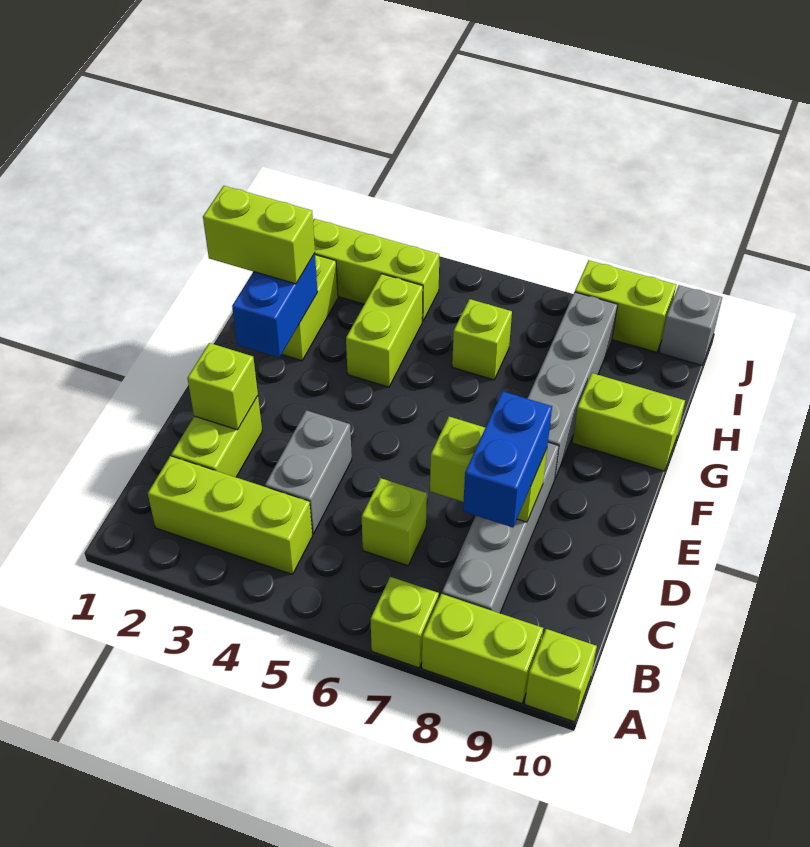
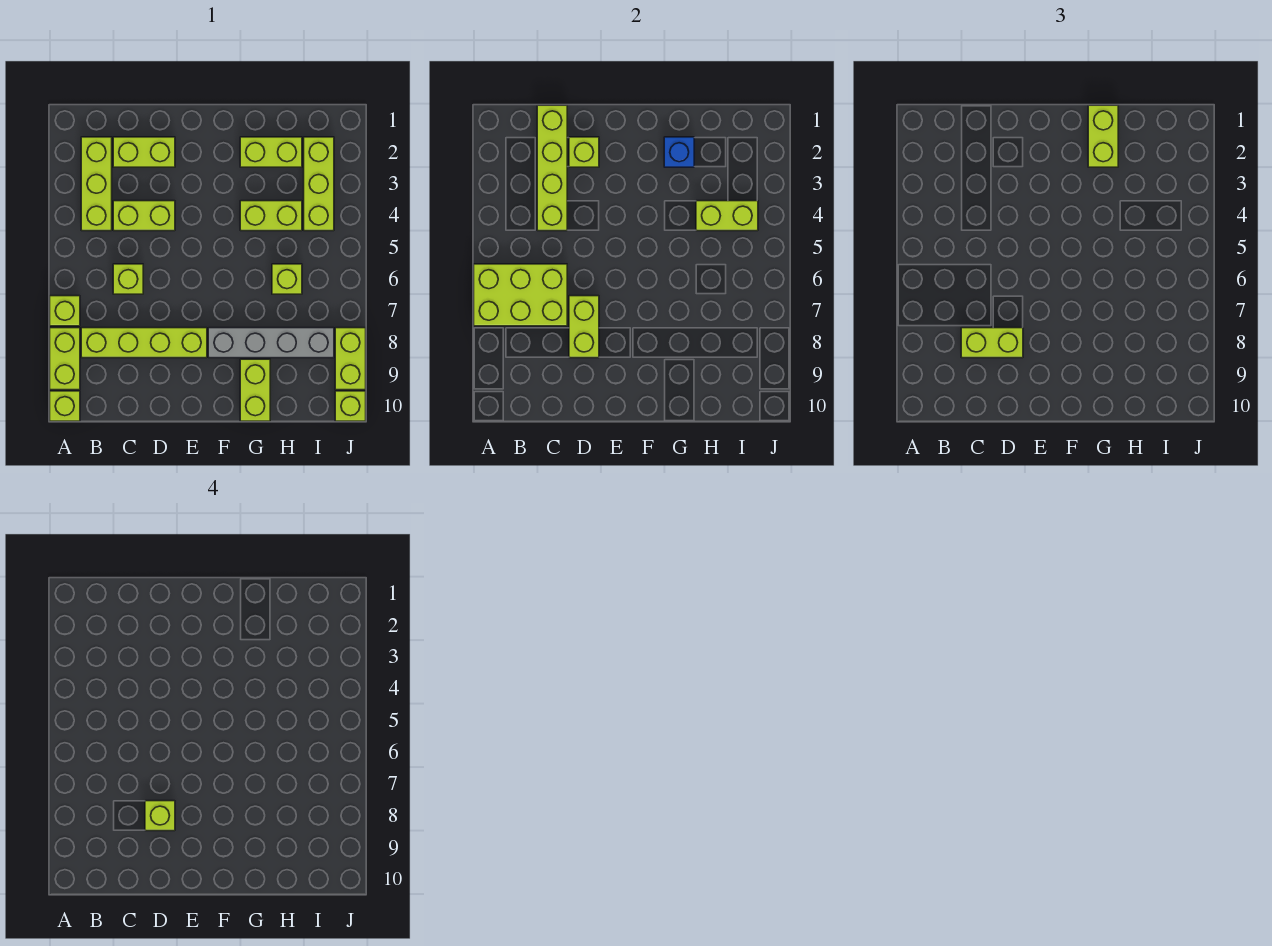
none -> lime brick A6:C7 level 2
grey brick B8:E8 level 1 -> lime brick B8:E8 level 1
none -> lime brick C1:C4 level 2
grey brick C4:D4 level 1 -> lime brick C4:D4 level 1
blue brick C8:D8 level 3 -> lime brick C8:D8 level 3
none -> lime brick D8 level 4
blue brick F2:G2 level 2 -> blue brick G2 level 2
none -> lime brick H4:I4 level 2
grey brick J10 level 1 -> lime brick J10 level 1

